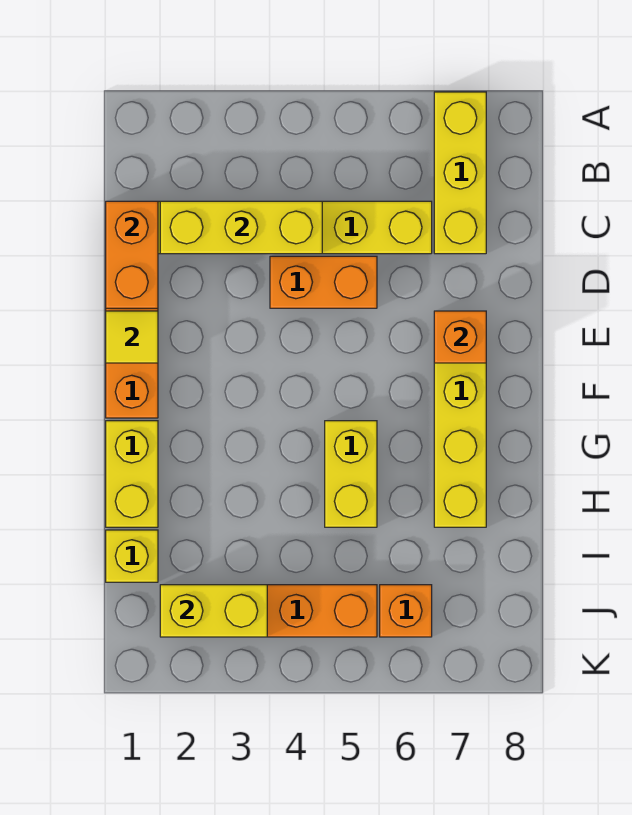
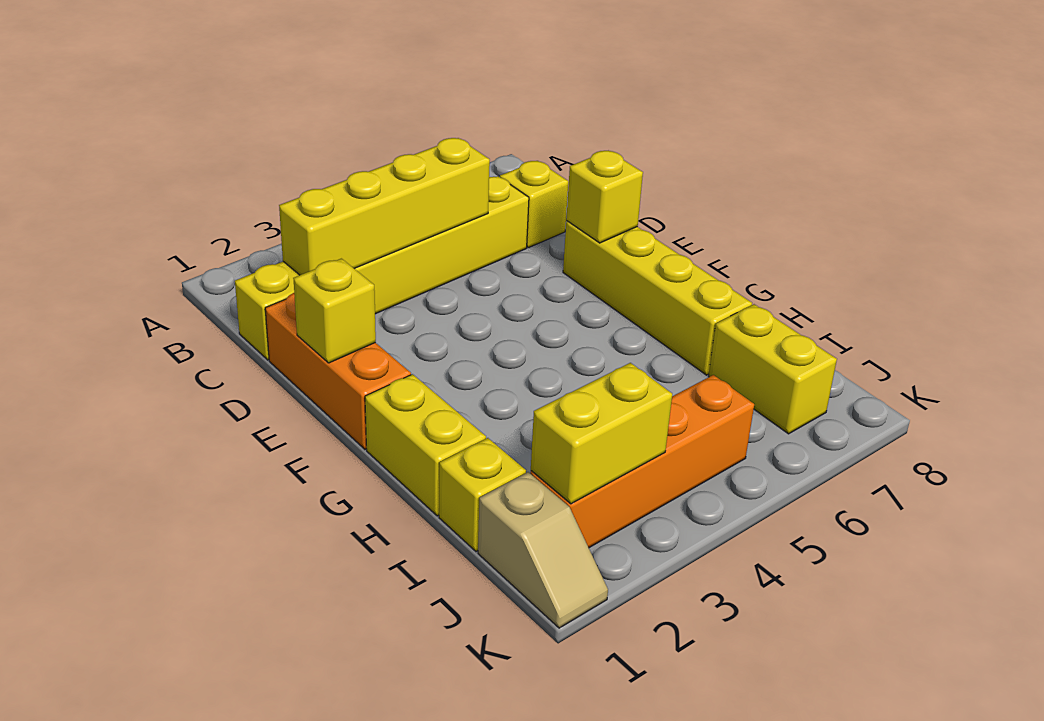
yellow brick A7:C7 level 1 -> yellow brick C7 level 1
orange brick C1:D1 level 2 -> none
yellow brick C2:C4 level 2 -> yellow brick C2:C5 level 2
orange brick D4:D5 level 1 -> none
yellow tile E1 level 2 -> yellow brick E1 level 2
orange brick E7 level 2 -> yellow brick E7 level 2
yellow brick G5:H5 level 1 -> yellow brick I7:J7 level 1
none -> tan slope J1:K1 level 1 top J
orange brick J6 level 1 -> none

